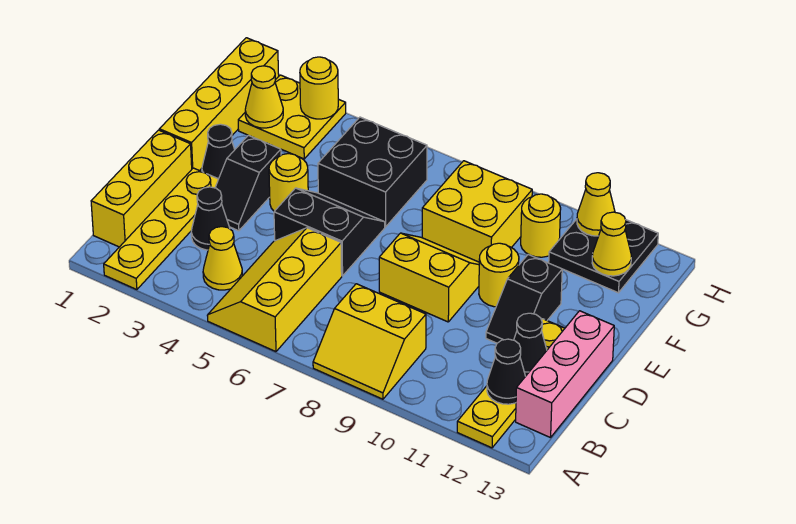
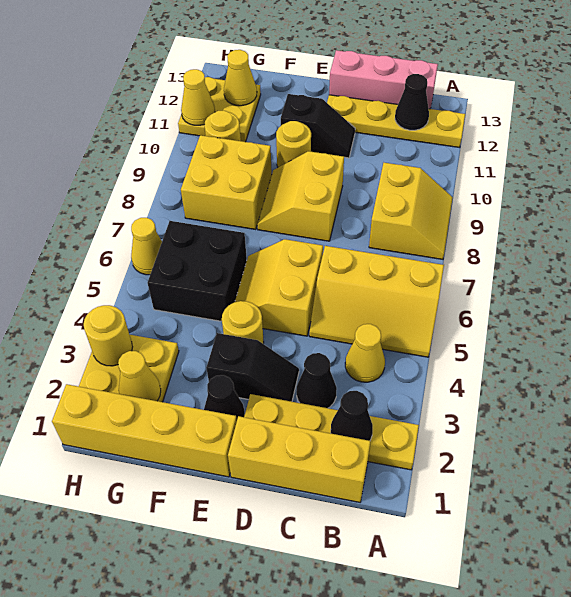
black cone C12 level 2 -> black cone B2 level 2
black slope D5:E6 level 1 top D -> yellow slope D5:E6 level 1 top D
black plate G11:H12 level 1 -> yellow plate G11:H12 level 1
none -> yellow cone H6 level 1

